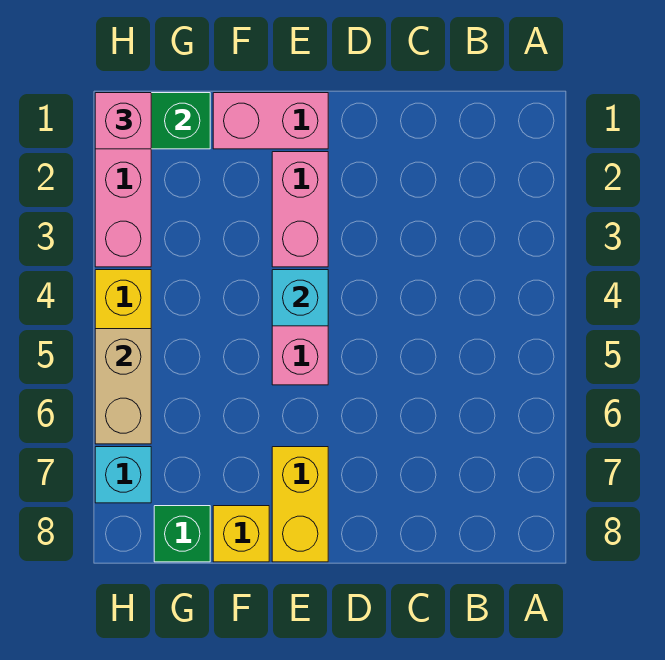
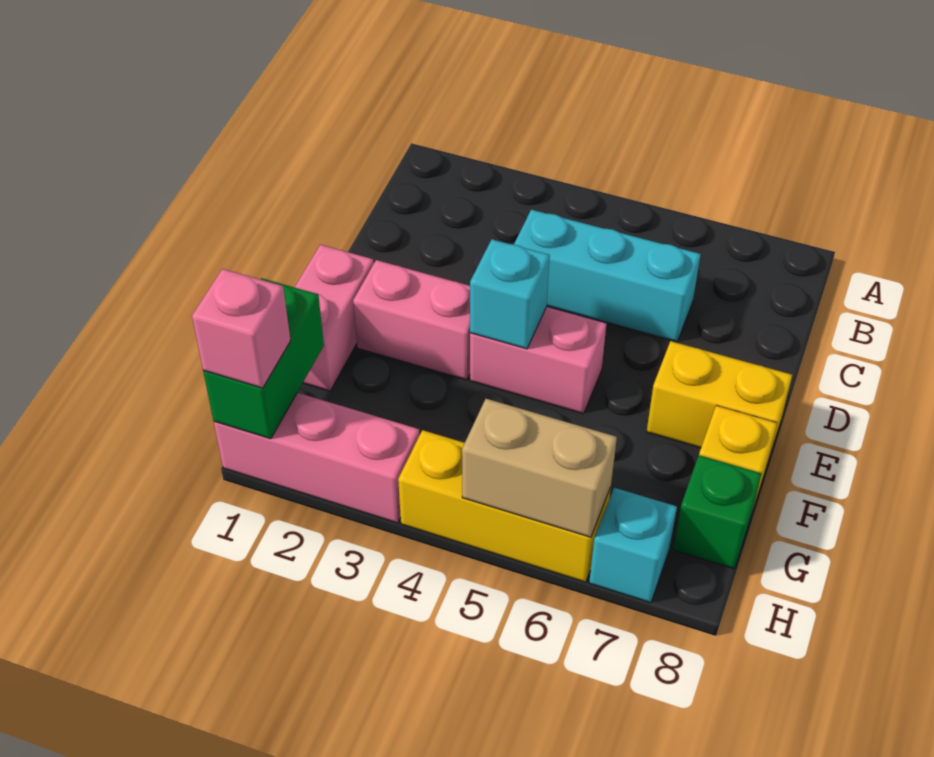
none -> cyan brick C4:C6 level 1

